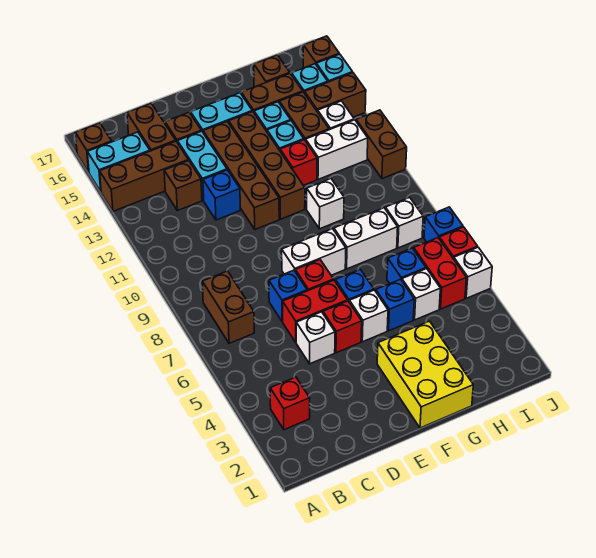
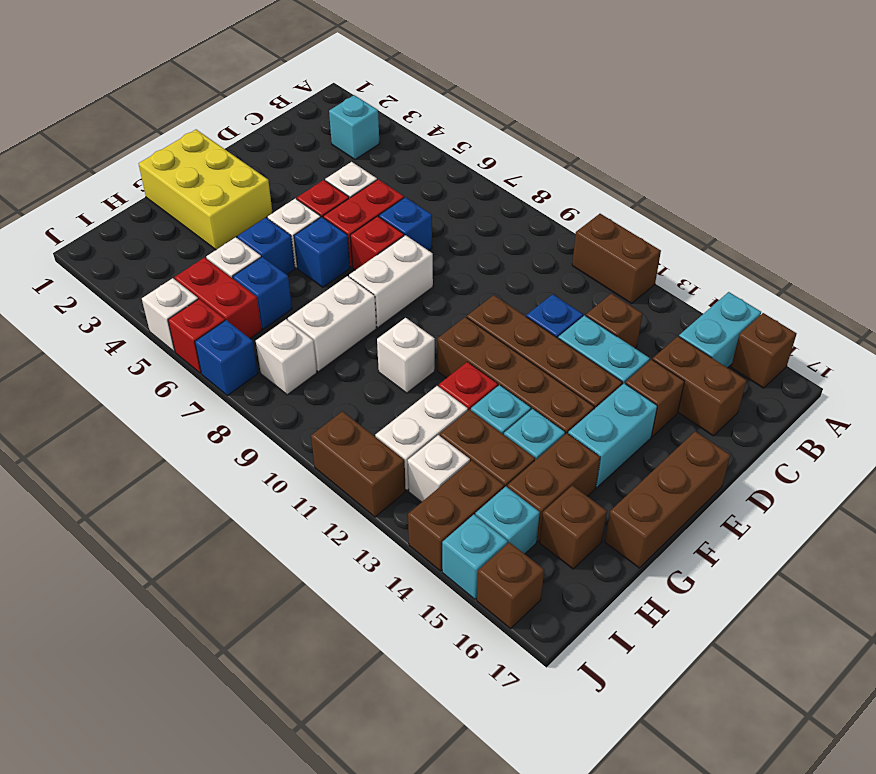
brown brick A14:C14 level 1 -> brown brick E17:G17 level 1
red brick B3 level 1 -> cyan brick B3 level 1
brown brick B7:B8 level 1 -> brown brick A11:A12 level 1

